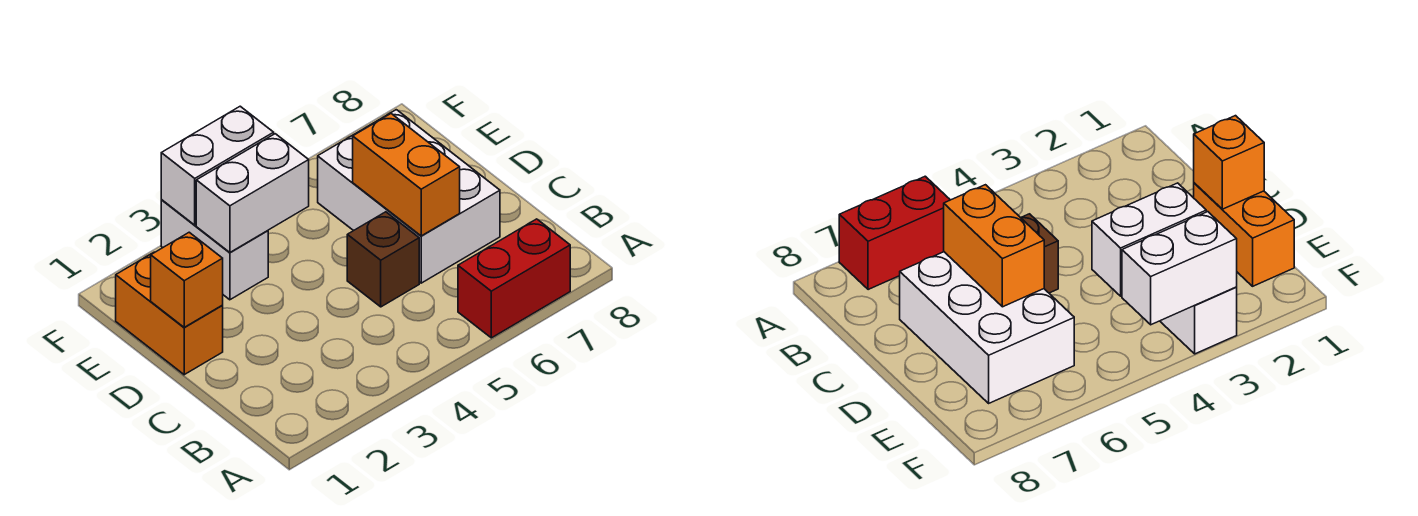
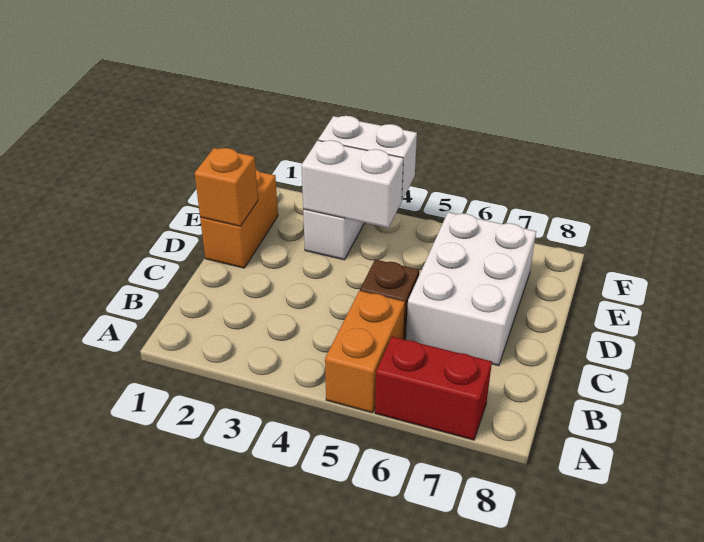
orange brick C6:D6 level 2 -> orange brick A5:B5 level 1

